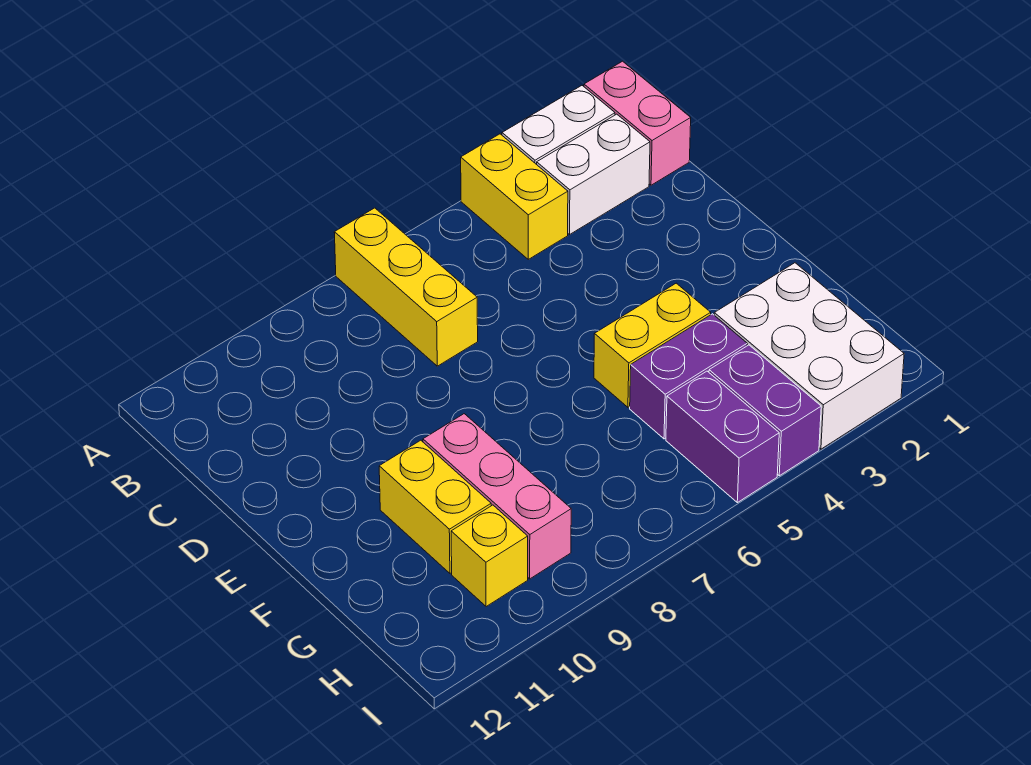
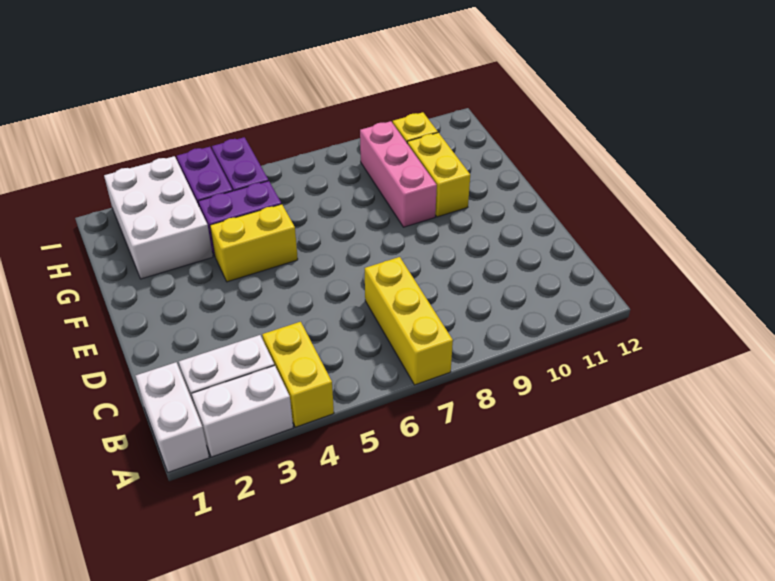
pink brick A1:B1 level 1 -> white brick A1:B1 level 1

